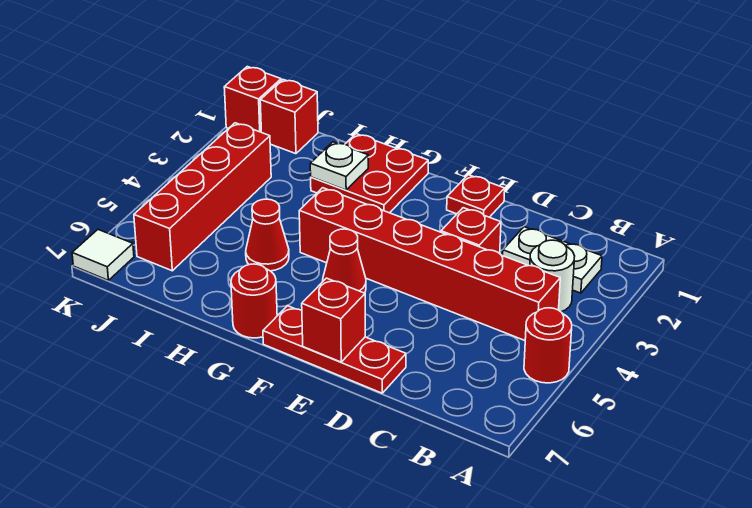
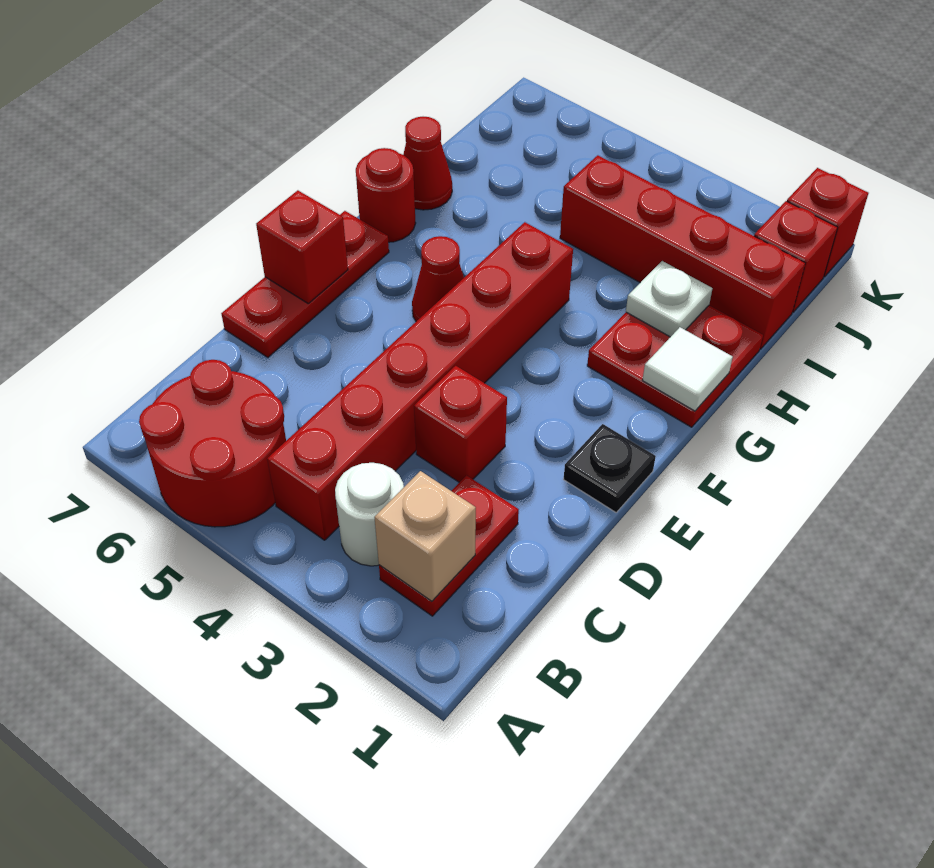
red round brick A5 level 1 -> red round brick A5:B6 level 1
white plate B2:C2 level 1 -> red plate B2:C2 level 1
none -> tan brick B2 level 2
red plate E1 level 1 -> black plate E1 level 1
red cone H5 level 1 -> red cone H7 level 1
red brick J3:J6 level 1 -> red brick I1:I4 level 1
white tile K7 level 1 -> white tile G1 level 2

